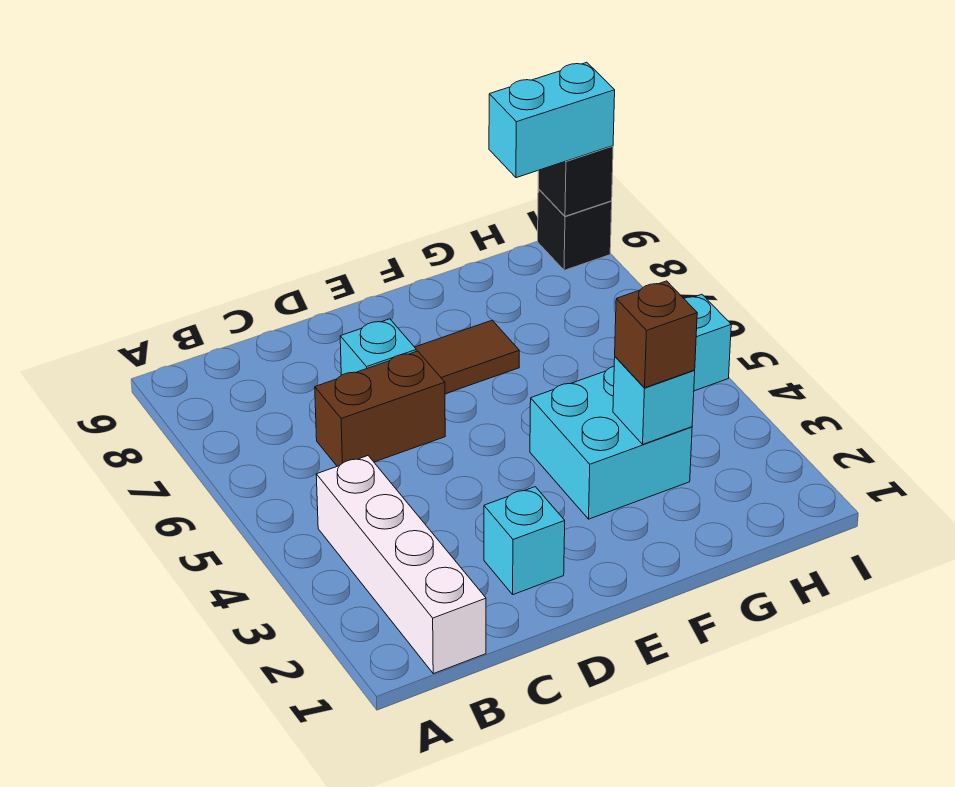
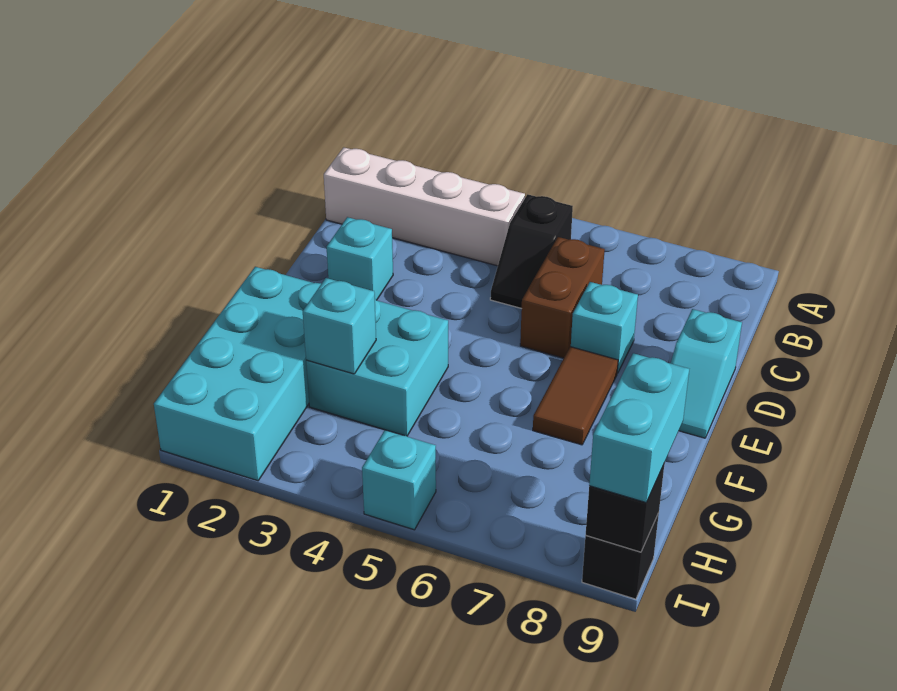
none -> black slope B5:C5 level 1 top B
none -> cyan slope D9:E9 level 1 top D
none -> cyan brick F1:I2 level 1
brown brick G3 level 3 -> none

